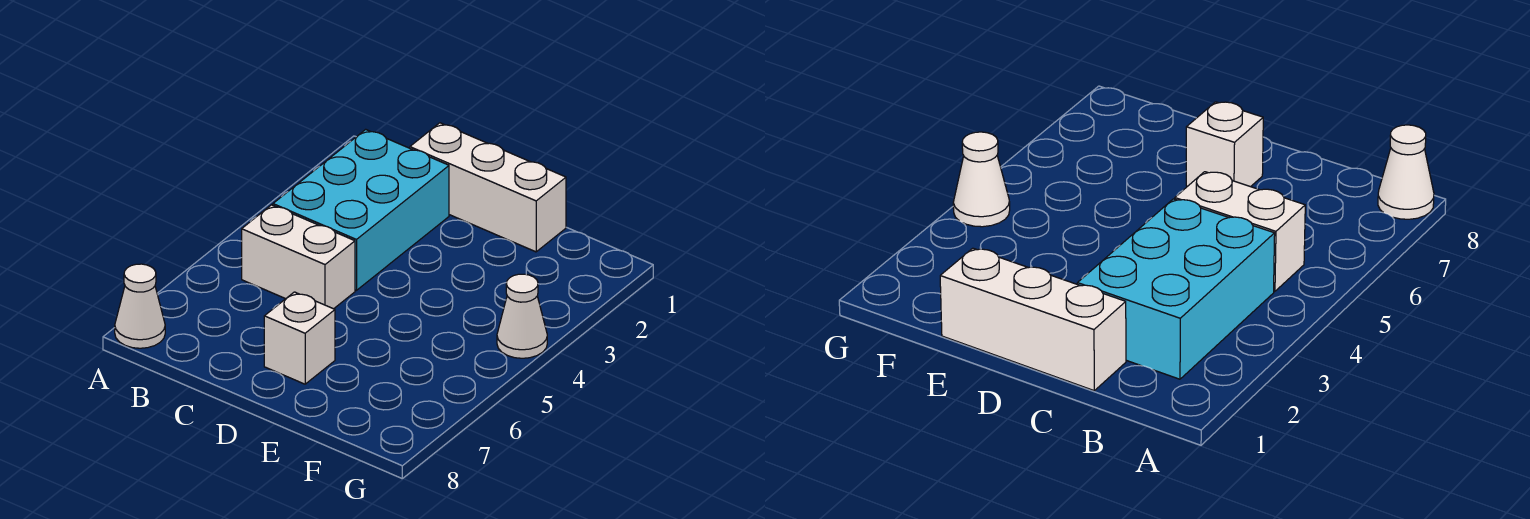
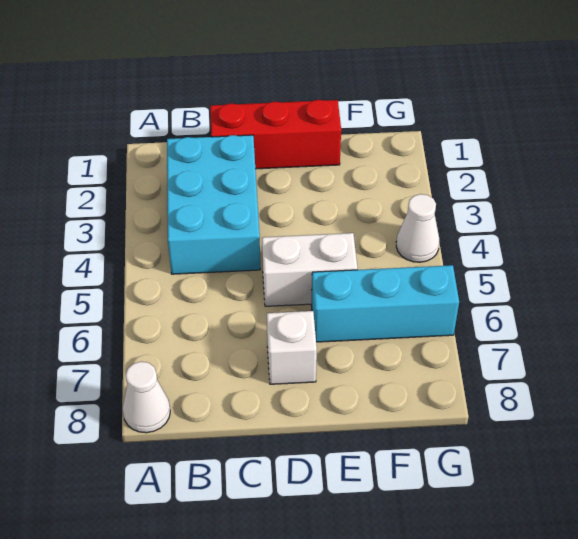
white brick B5:C5 level 1 -> white brick D5:E5 level 1
white brick C1:E1 level 1 -> red brick C1:E1 level 1
none -> cyan brick E6:G6 level 1

